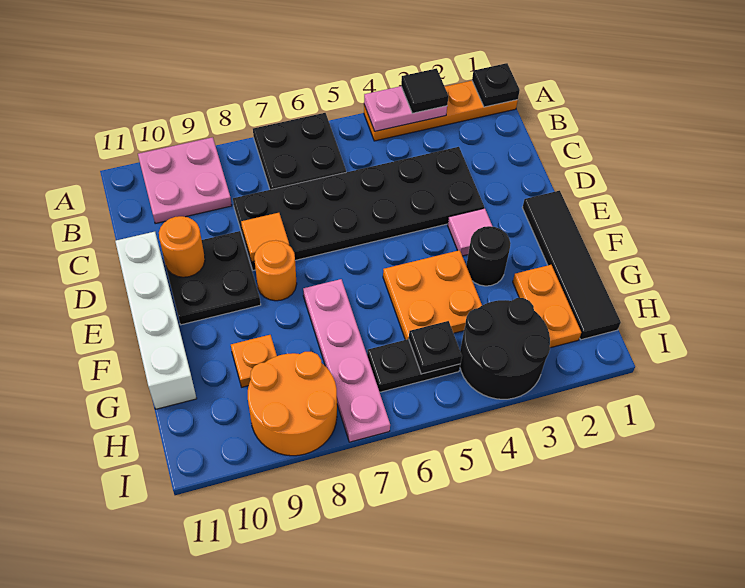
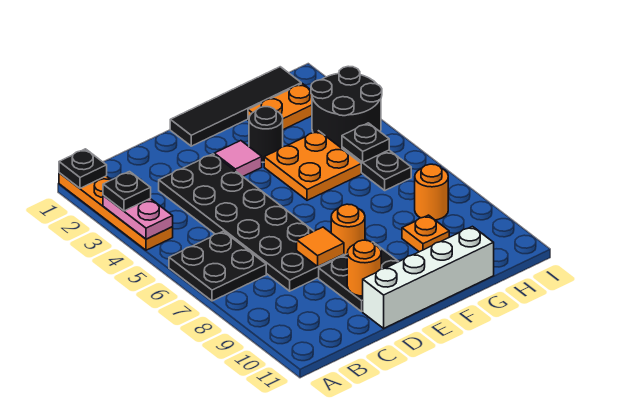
black tile A3 level 3 -> black plate A3 level 3
pink plate A9:B10 level 1 -> none
pink plate F7:I7 level 1 -> none
orange round brick H8:I9 level 1 -> orange round brick H8 level 1

